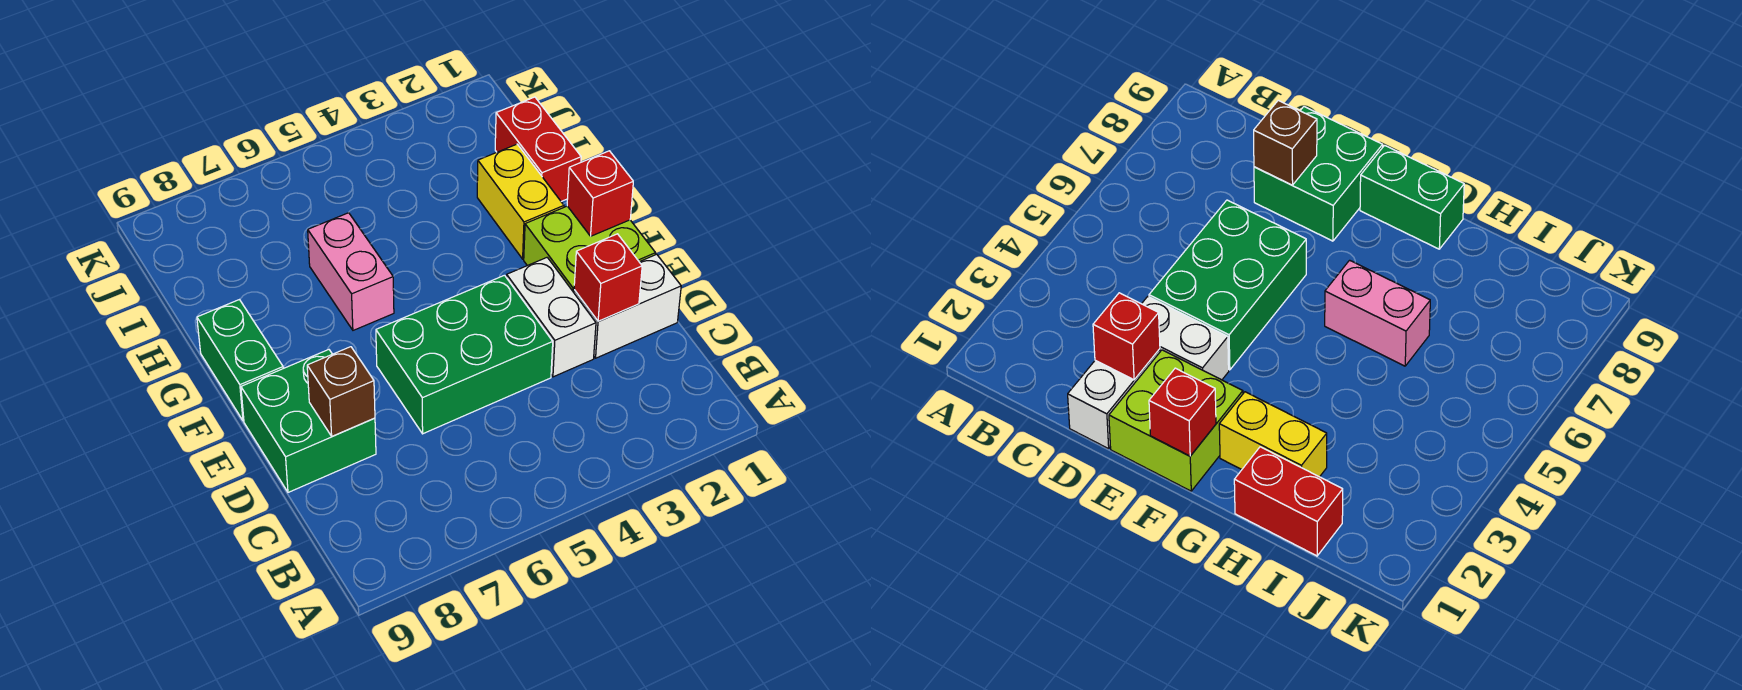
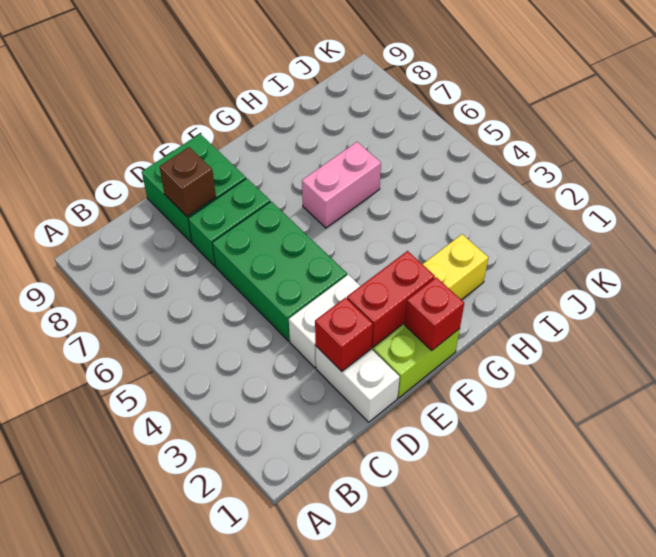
green brick F9:G9 level 1 -> green brick D7:E7 level 1
red brick H1:I1 level 1 -> red brick E2:F2 level 2

